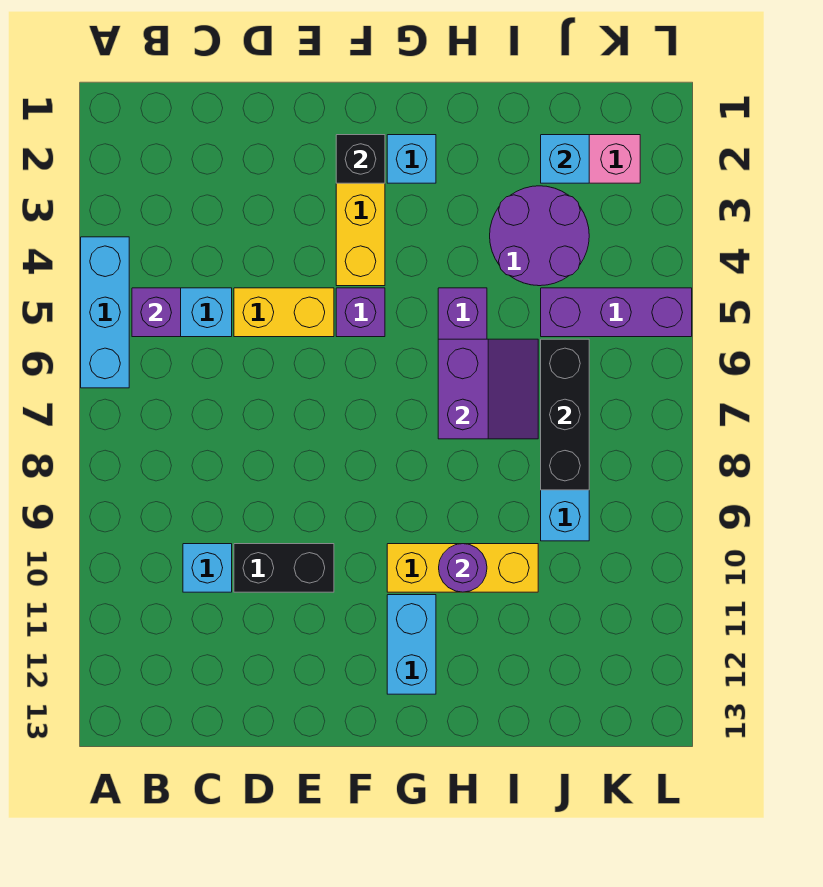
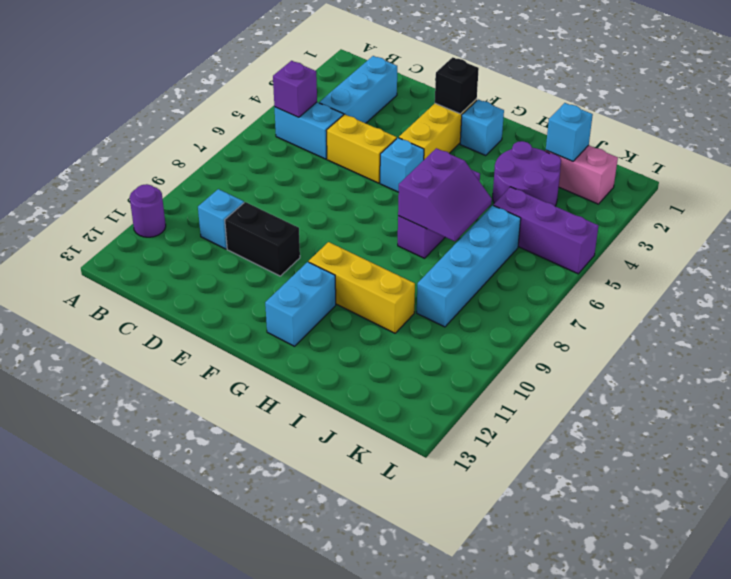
cyan brick A4:A6 level 1 -> cyan brick C2:C4 level 1
purple brick F5 level 1 -> cyan brick F5 level 1
purple round brick H10 level 2 -> purple round brick A11 level 1
black brick J6:J8 level 2 -> none

